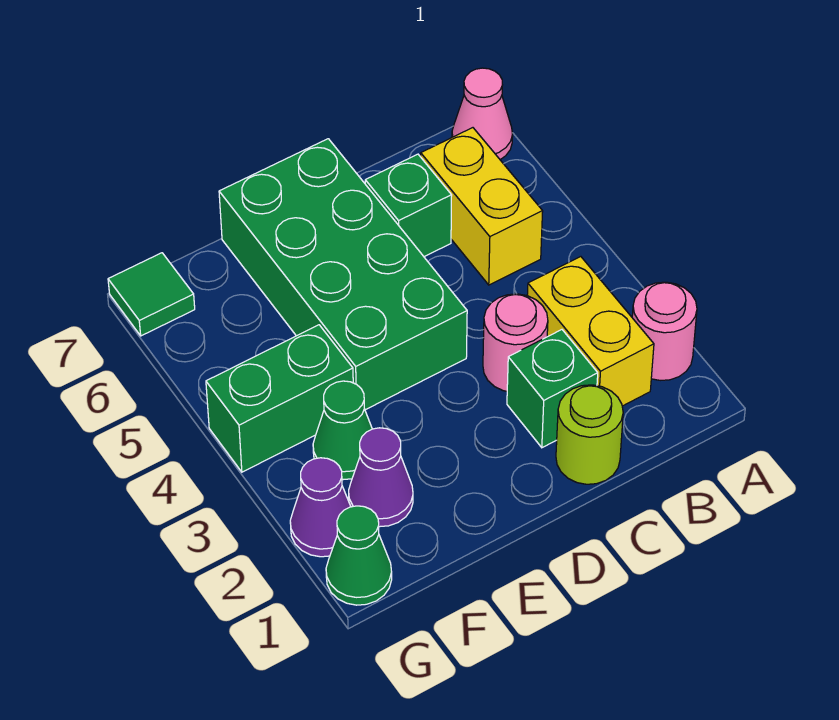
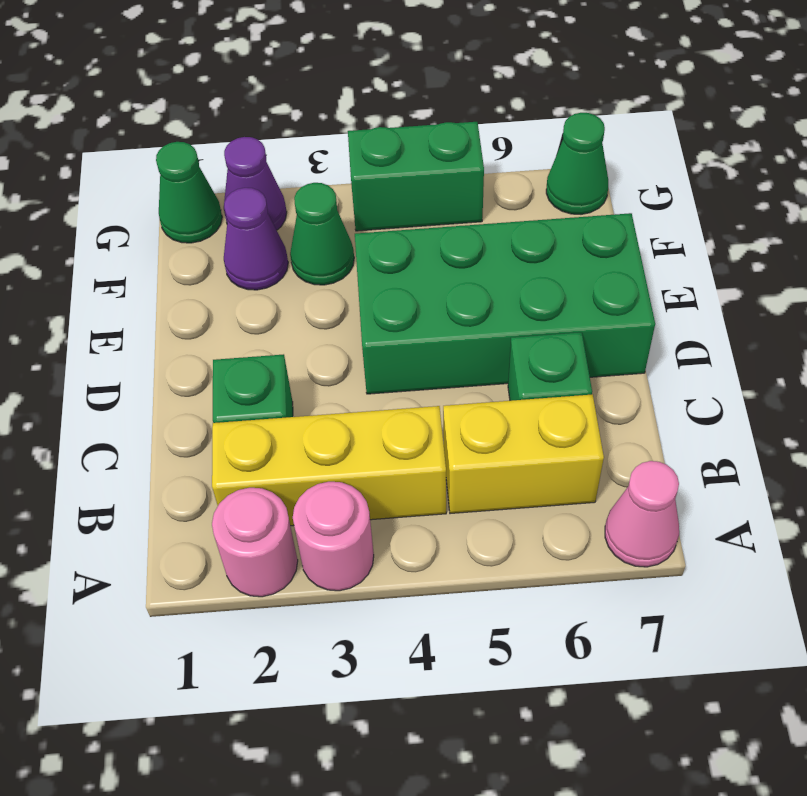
yellow brick B2:B3 level 1 -> yellow brick B2:B4 level 1
lime round brick C1 level 1 -> none
pink round brick C3 level 1 -> pink round brick A3 level 1
green brick F4:G4 level 1 -> green brick G4:G5 level 1
green tile G7 level 1 -> green cone G7 level 1

